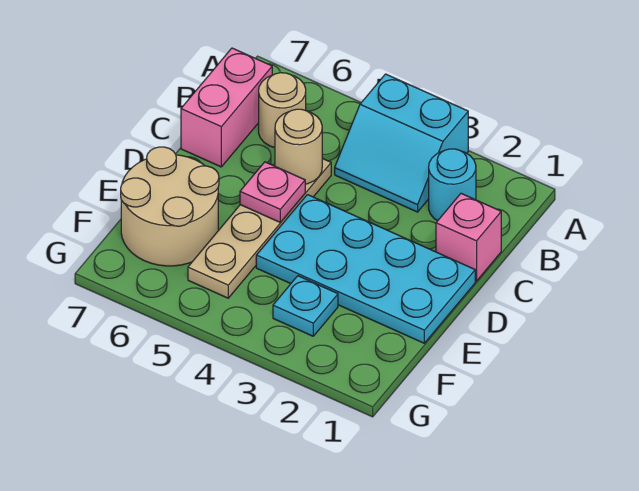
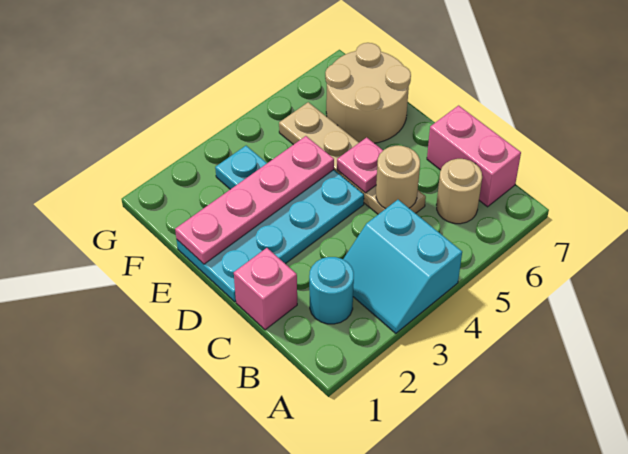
cyan slope A3:B4 level 1 top A -> cyan slope A3:B4 level 1 top 4
none -> pink plate E1:E4 level 2

